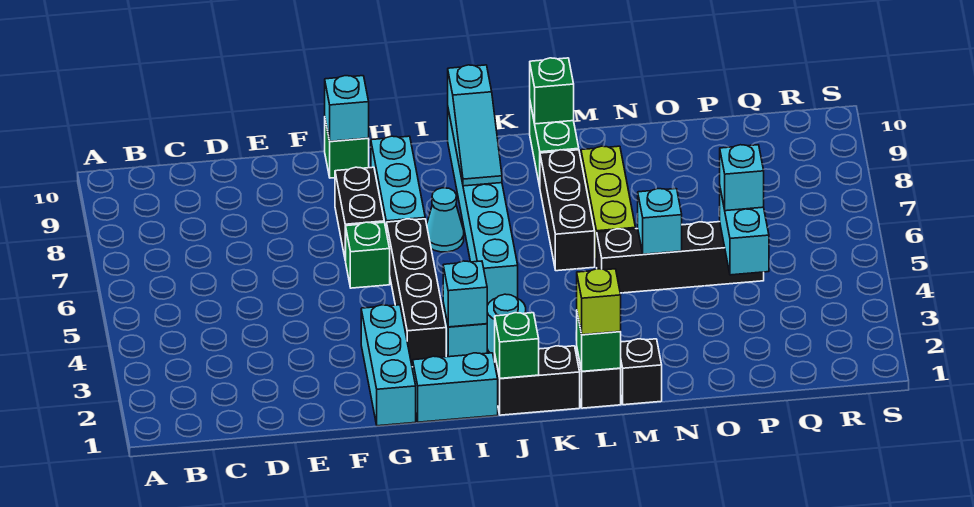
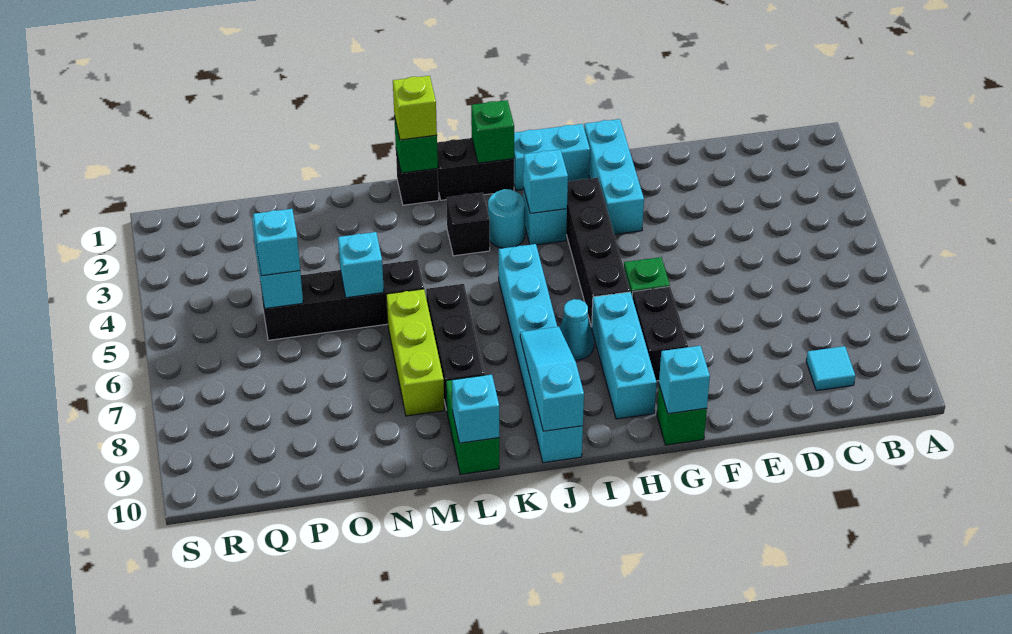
none -> cyan tile C9 level 1
green brick L10 level 2 -> cyan brick L10 level 2
black brick M1 level 1 -> black brick K3 level 1

